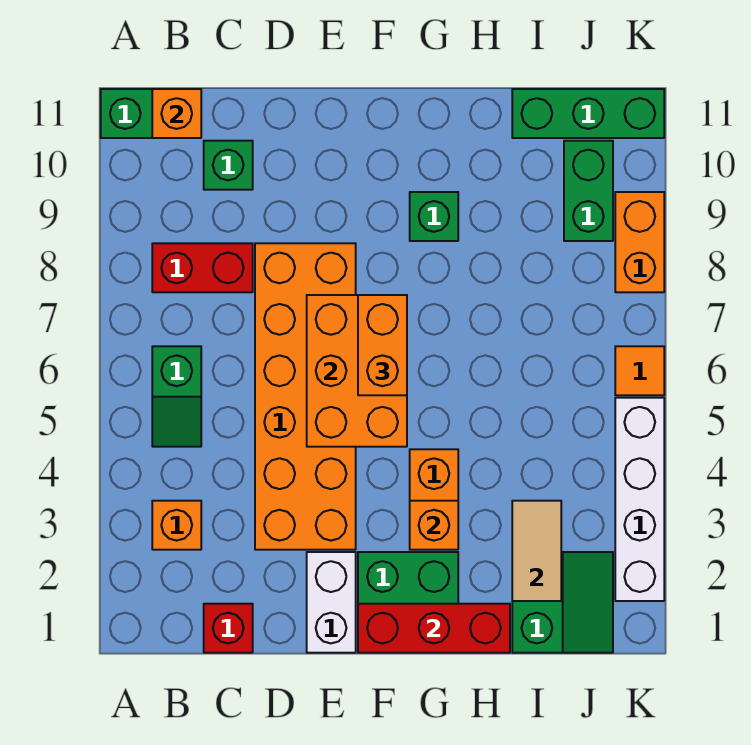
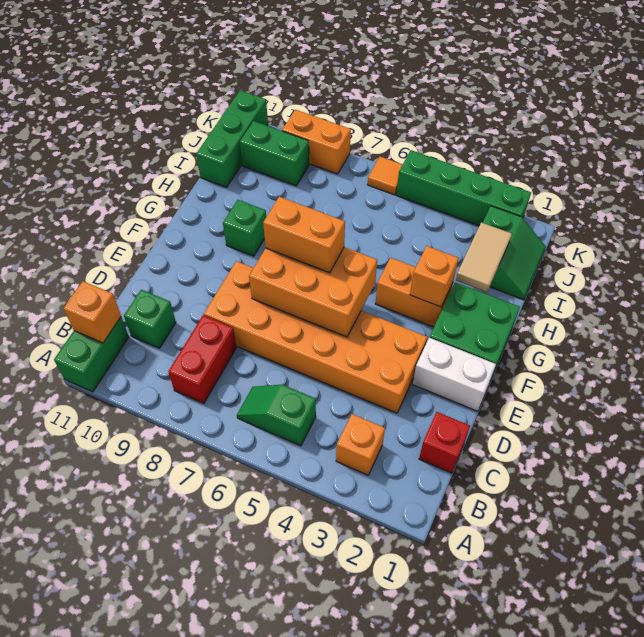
green slope B5:B6 level 1 top 6 -> green slope B5:B6 level 1 top 5
red brick F1:H1 level 2 -> none
green slope I1:J2 level 1 top I -> green slope I1:J2 level 1 top 2
tan tile I2:I3 level 2 -> tan tile H2:I2 level 2
white brick K2:K5 level 1 -> green brick K2:K5 level 1

